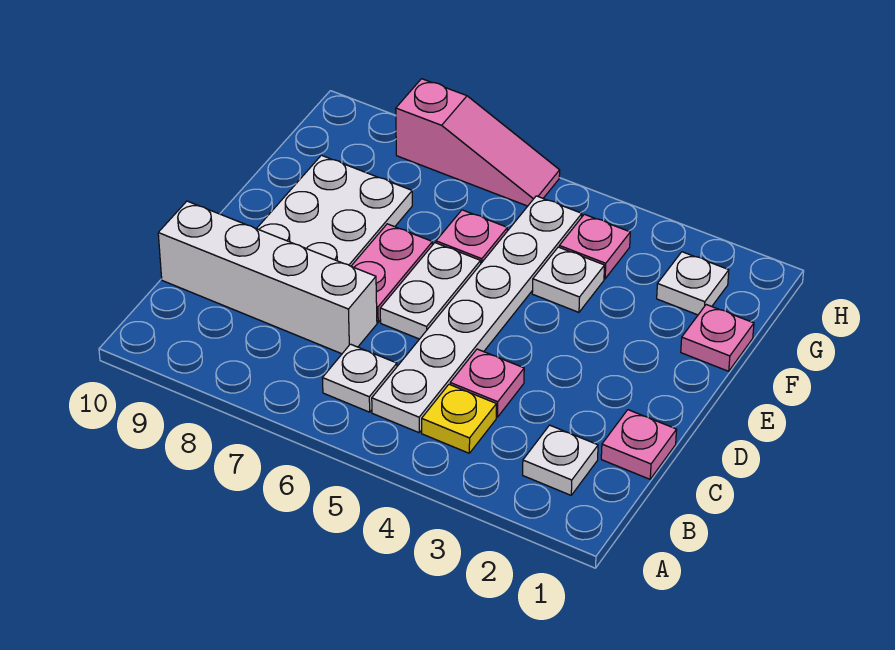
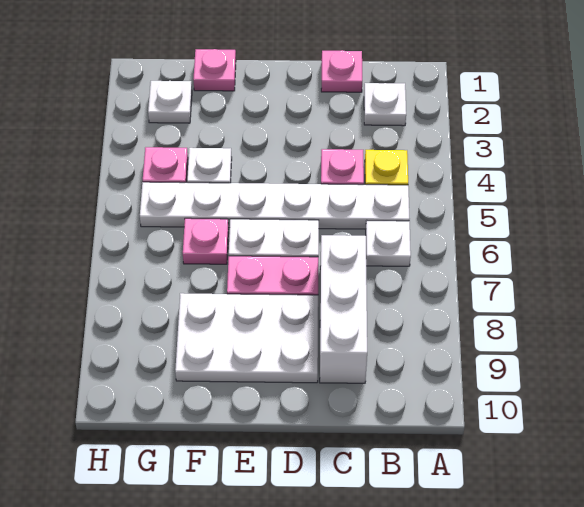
white brick C7:C10 level 1 -> white brick C7:C9 level 1
pink slope H6:H8 level 1 top 8 -> none

